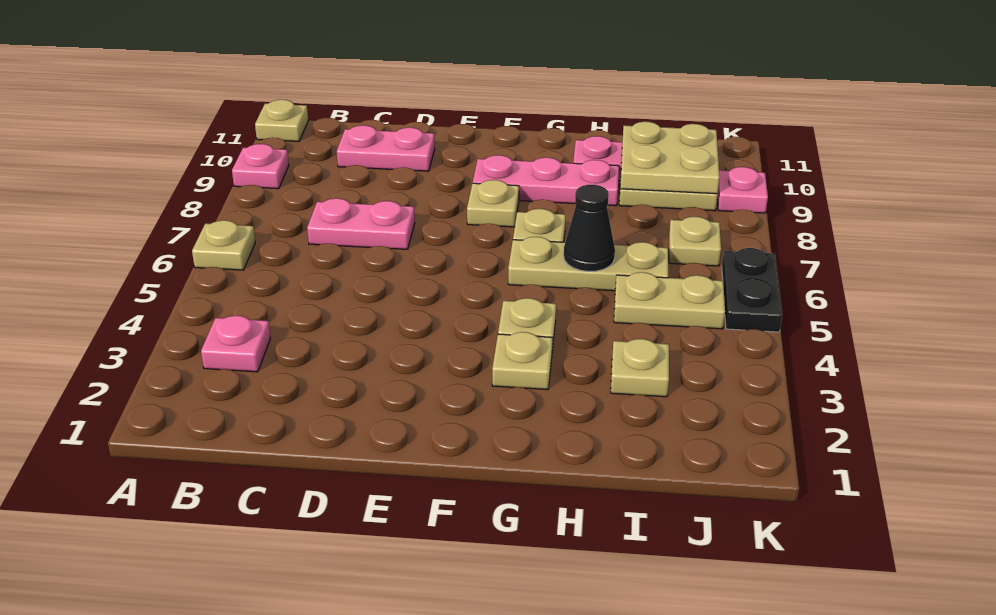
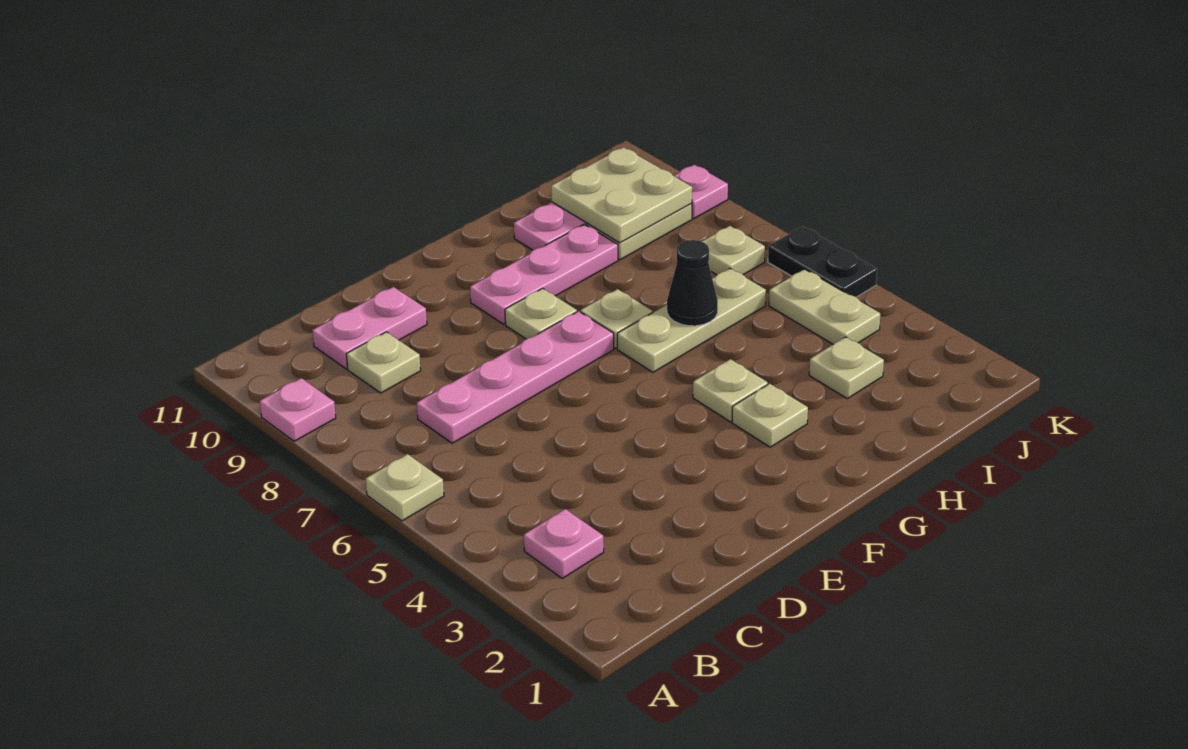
tan plate A11 level 1 -> tan plate C9 level 1
pink plate C7:D7 level 1 -> pink plate C7:F7 level 1
tan plate I5:J5 level 1 -> tan plate J4:J5 level 1

